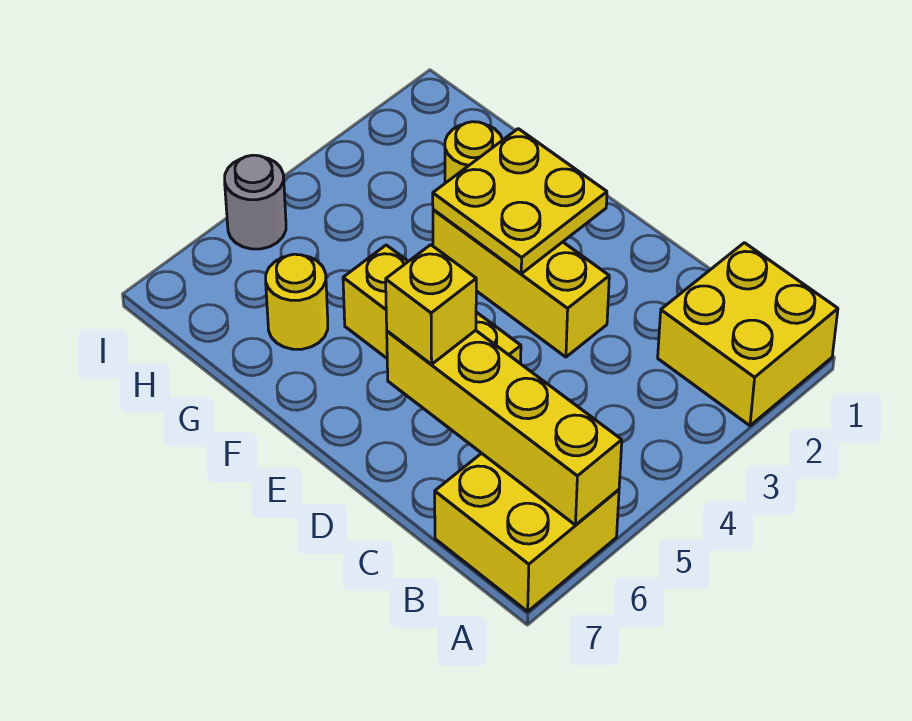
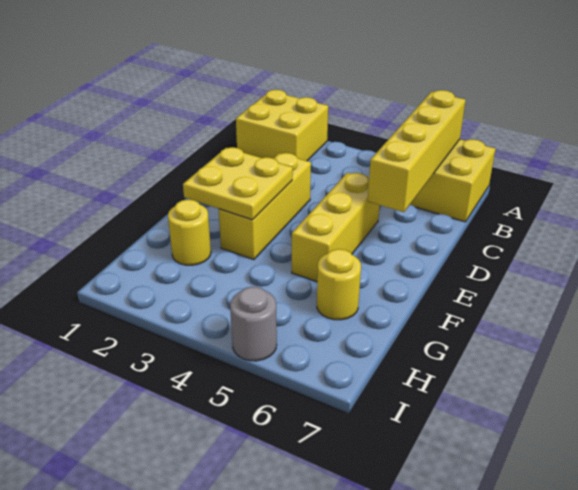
yellow brick D6 level 3 -> none

